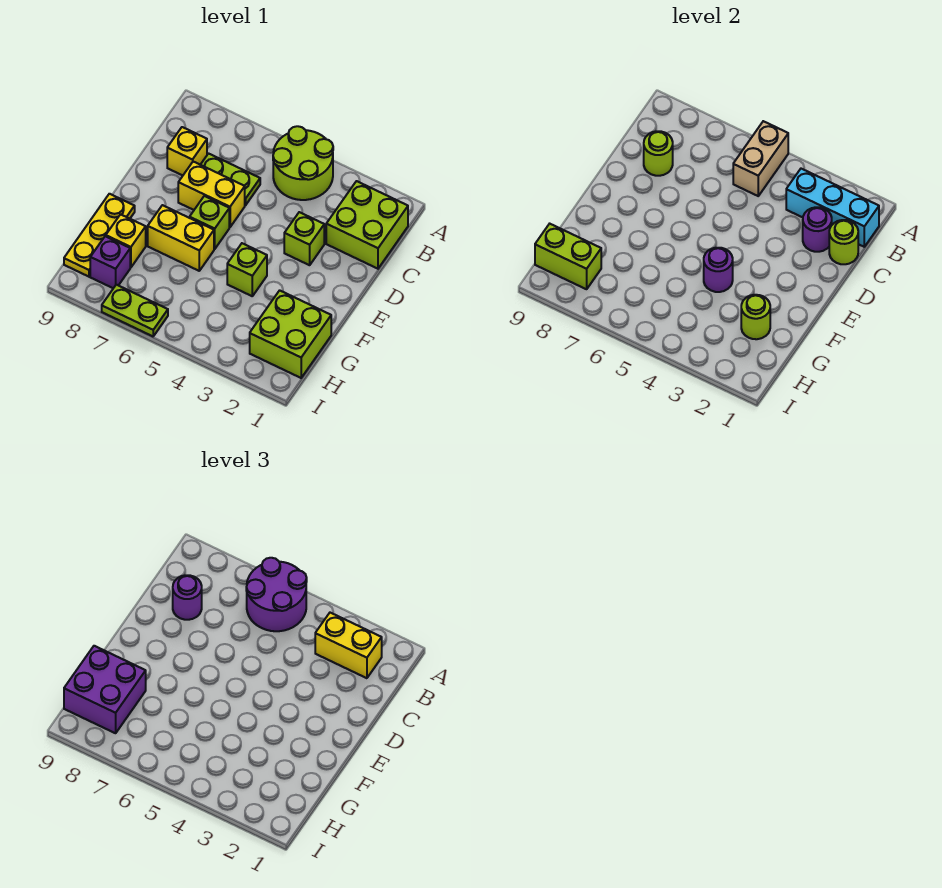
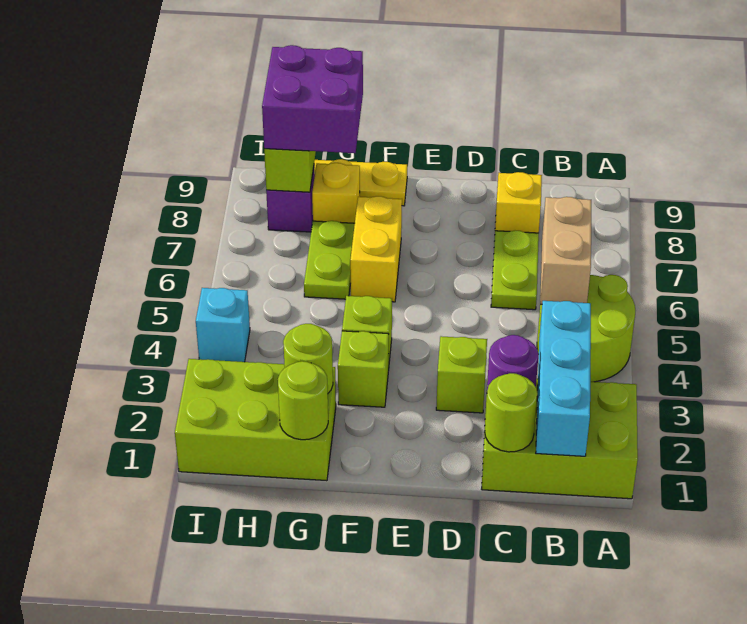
tan brick A5:B5 level 2 -> tan brick B5:B6 level 2
purple round brick A5:B6 level 3 -> none
lime brick B1:C2 level 1 -> lime brick A1:C2 level 1
yellow brick B2:B3 level 3 -> none
lime round brick C8 level 2 -> lime round brick G1 level 2
purple round brick C8 level 3 -> none
yellow brick D6:D7 level 1 -> none
lime brick E6 level 1 -> lime brick F3 level 1
purple round brick F4 level 2 -> none
lime brick G1:H2 level 1 -> lime brick G1:I2 level 1
none -> cyan brick I4 level 1
lime plate I6:I7 level 1 -> lime plate G6:G7 level 1

